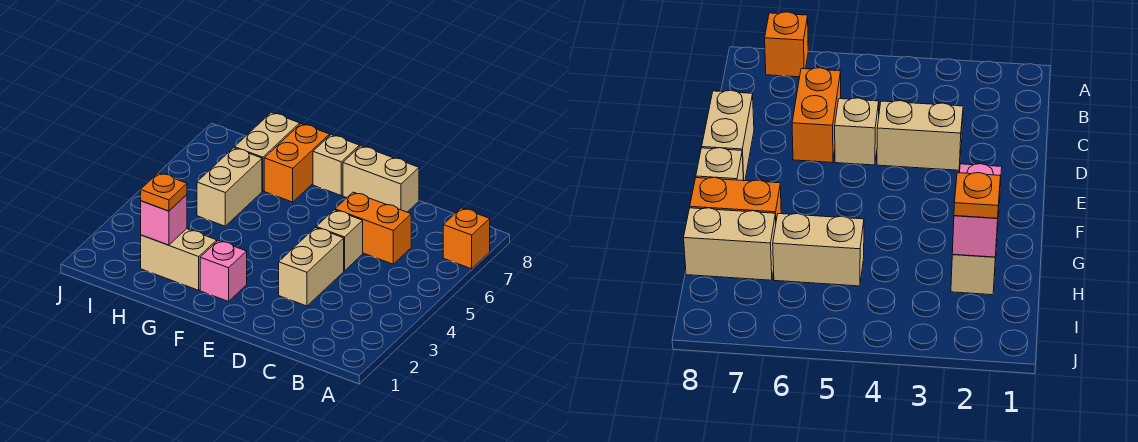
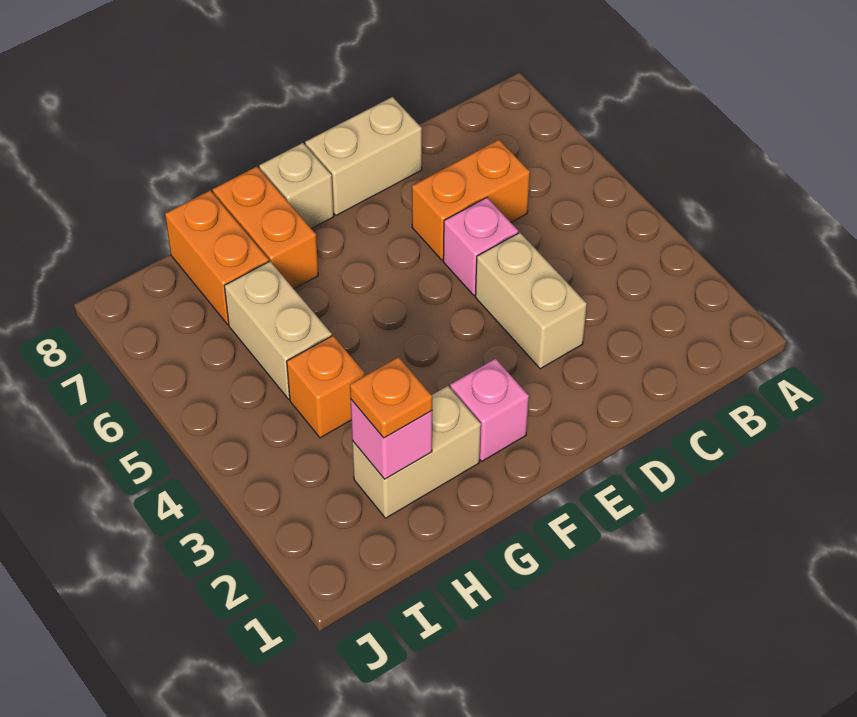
orange brick A7 level 1 -> orange brick H4 level 1
tan brick D5 level 1 -> pink brick D5 level 1
tan brick H7:H8 level 1 -> orange brick H7:H8 level 1

